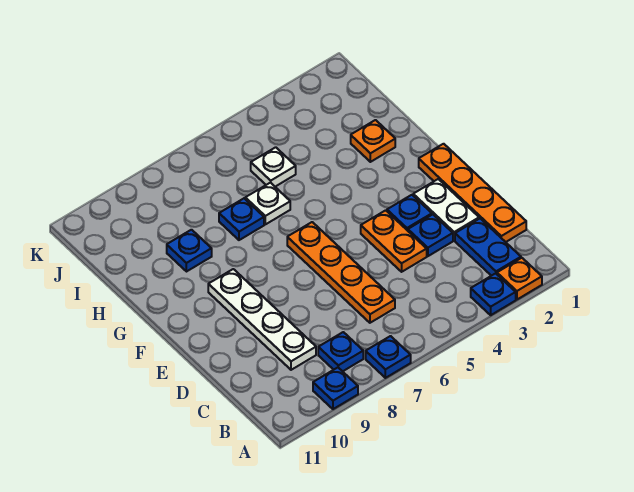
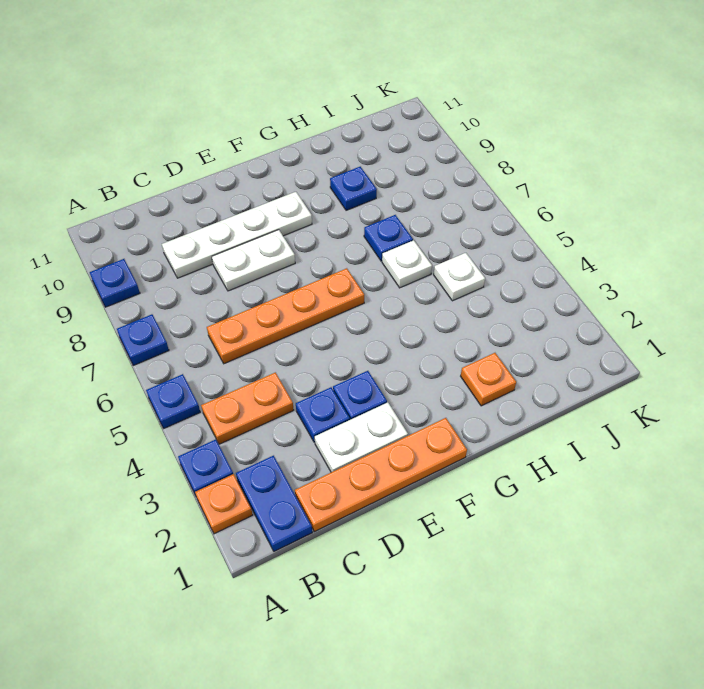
blue plate B2:C2 level 1 -> blue plate B1:B2 level 1
blue plate B8 level 1 -> blue plate A5 level 1
orange plate D4:E4 level 1 -> orange plate B4:C4 level 1
none -> white plate D8:E8 level 1

